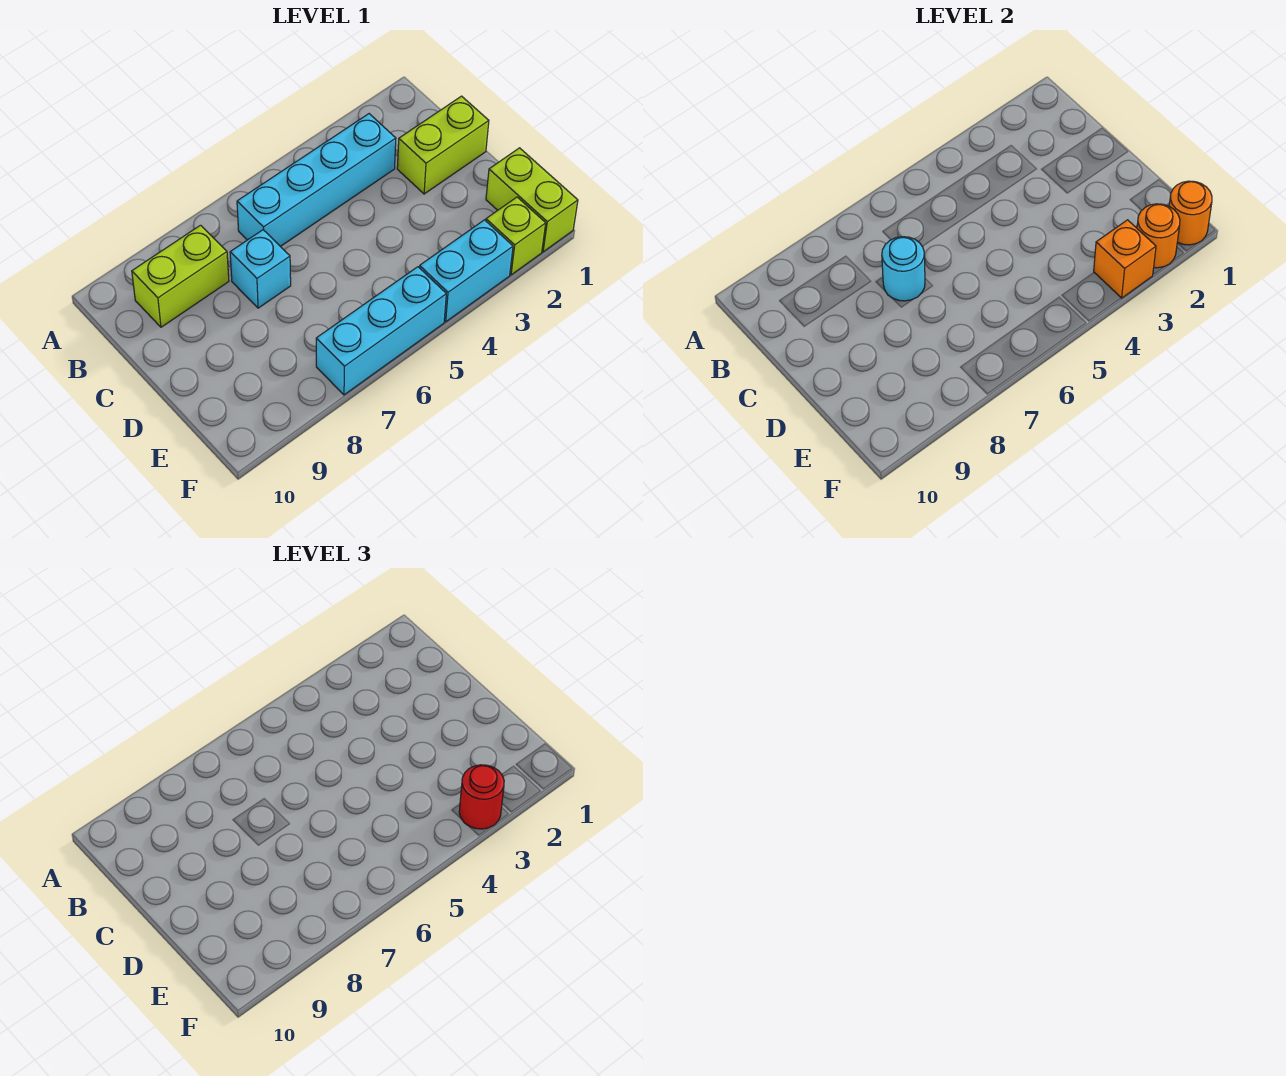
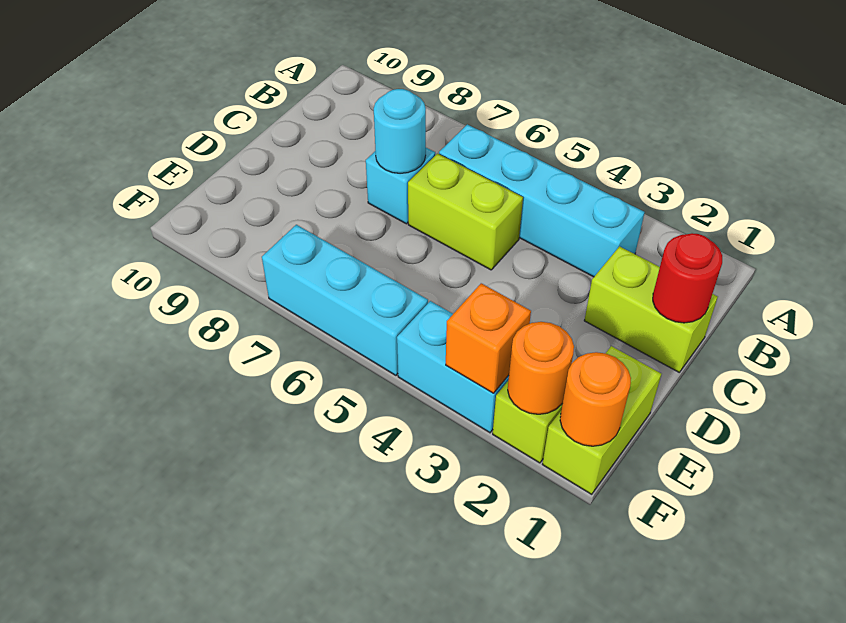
lime brick B8:B9 level 1 -> lime brick C5:C6 level 1
red round brick F3 level 3 -> red round brick C1 level 2

